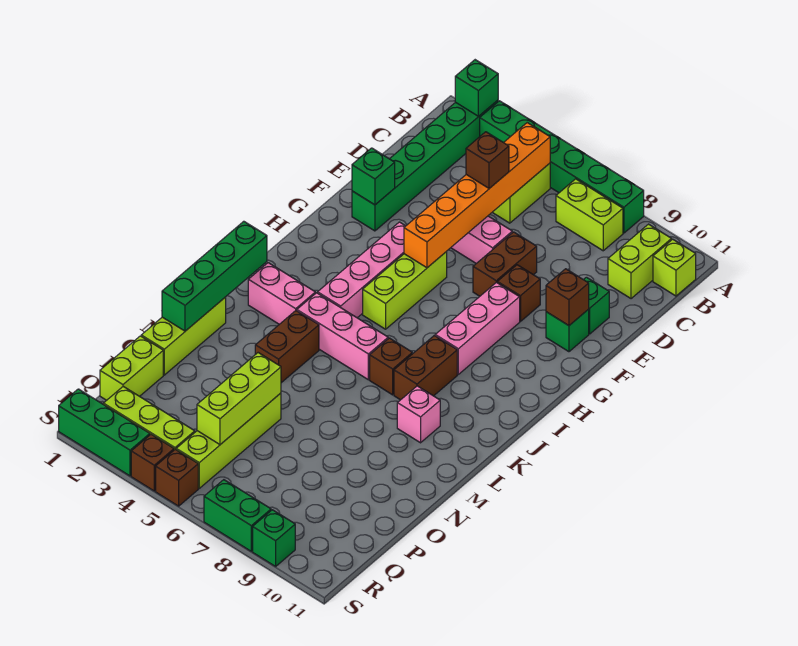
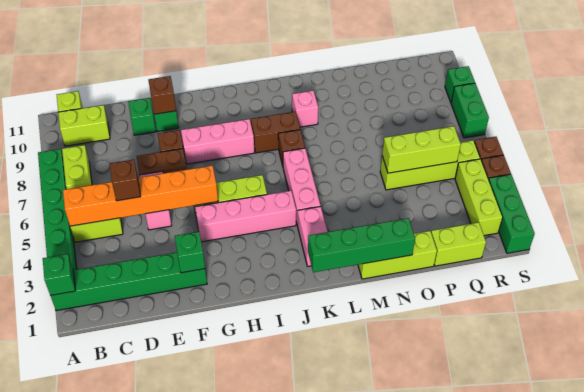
brown brick L4:M4 level 1 -> none

